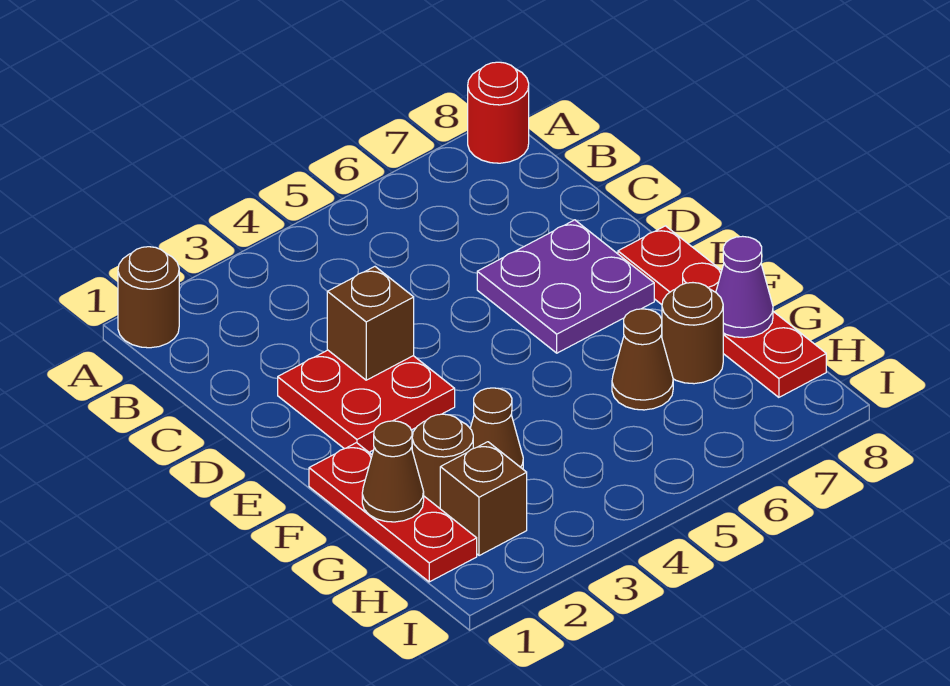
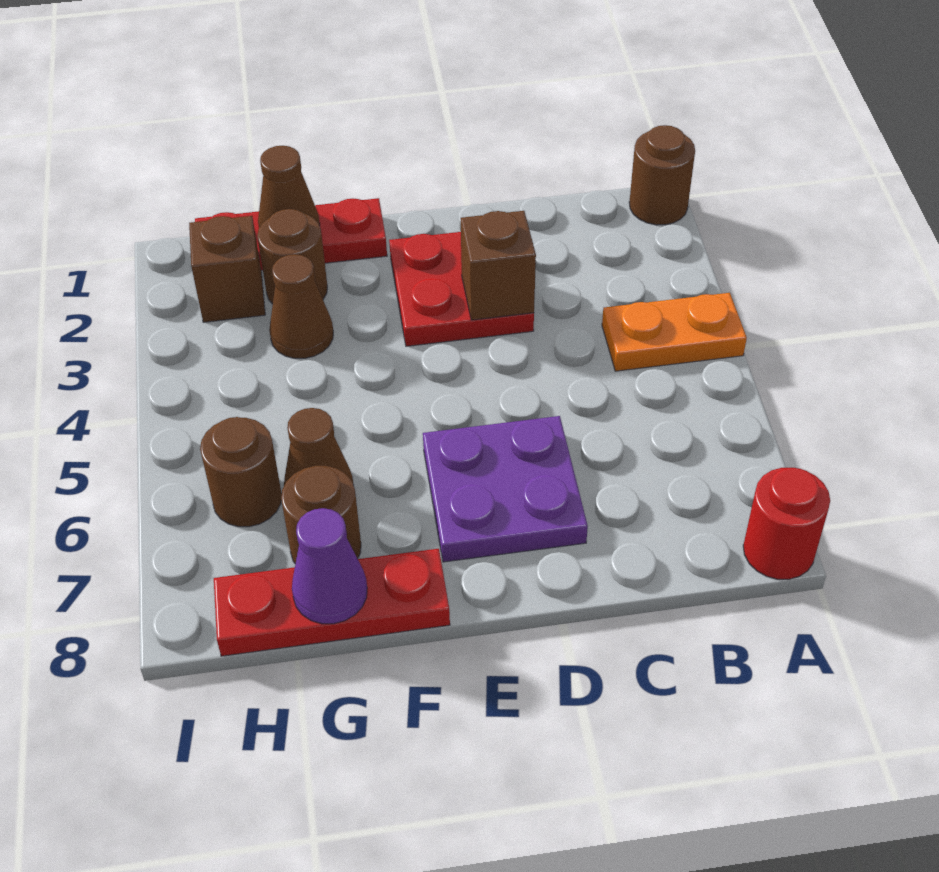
none -> orange plate A4:B4 level 1
red plate E8:H8 level 1 -> red plate F8:H8 level 1
none -> brown round brick H6 level 1

